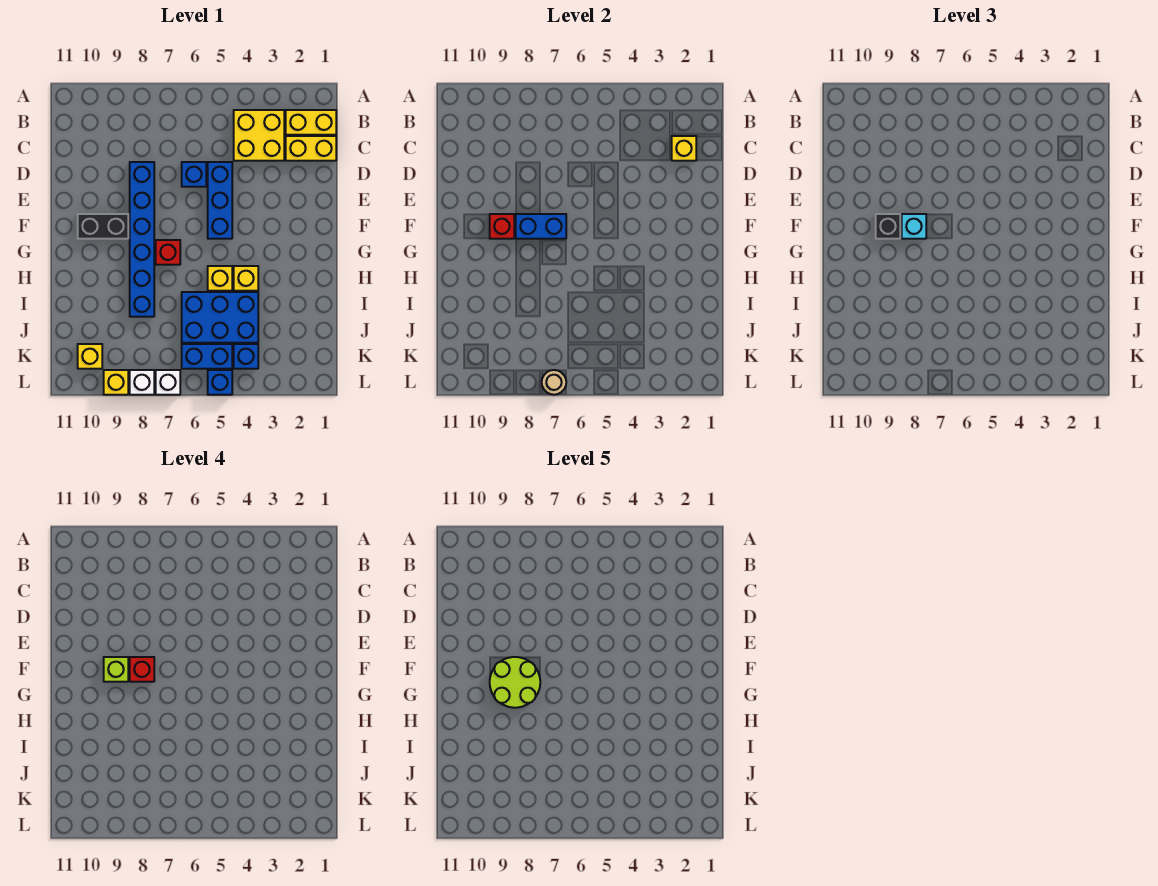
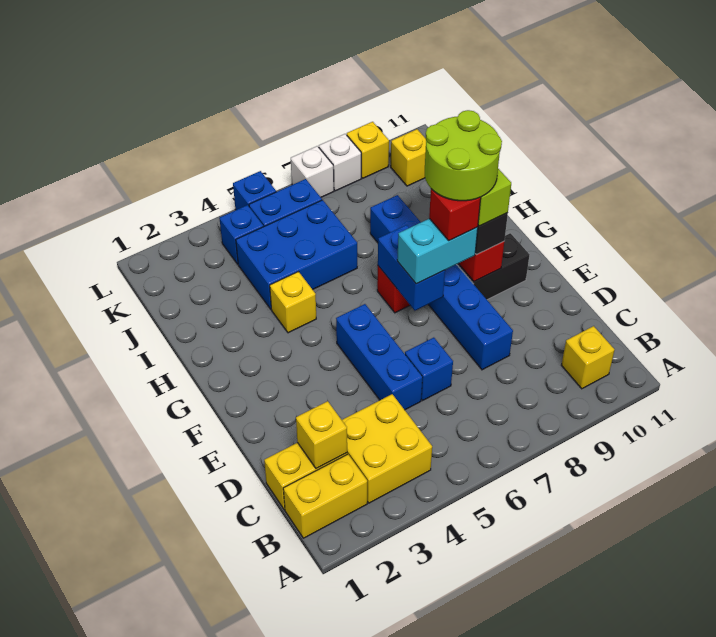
blue brick F7:F8 level 2 -> blue brick F7:G7 level 2
cyan brick F8 level 3 -> cyan brick F7:F8 level 3
yellow brick H5 level 1 -> yellow brick B10 level 1
tan round brick L7 level 2 -> none

